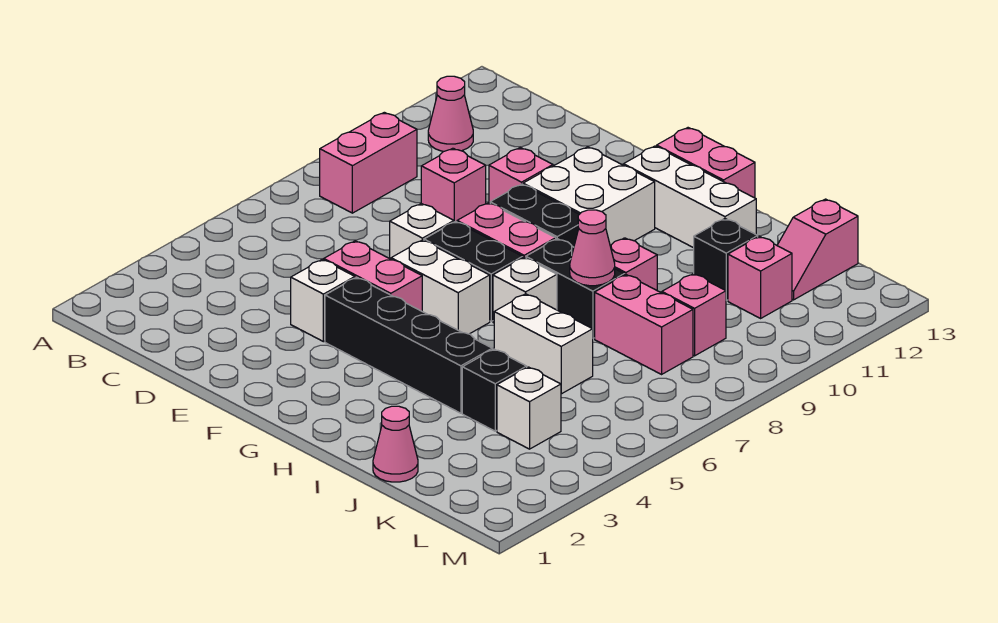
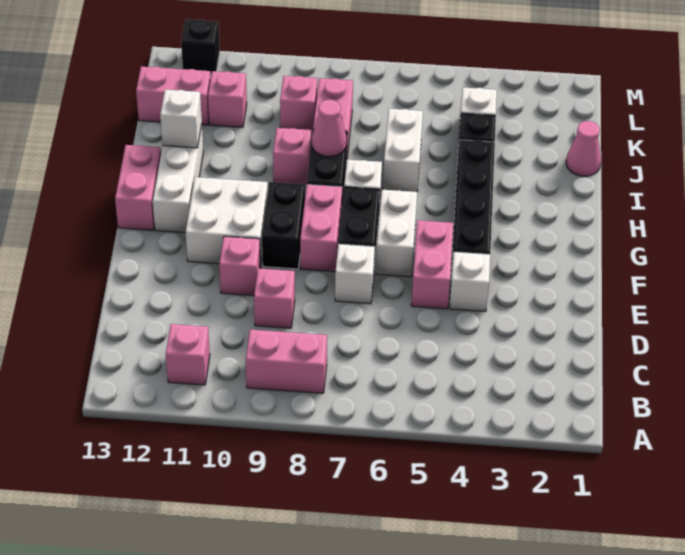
pink cone B11 level 1 -> pink brick B11 level 1
none -> white brick I12 level 2
black brick J11 level 1 -> black brick M12 level 1
pink slope K12:K13 level 1 top 13 -> pink brick K12:K13 level 1

